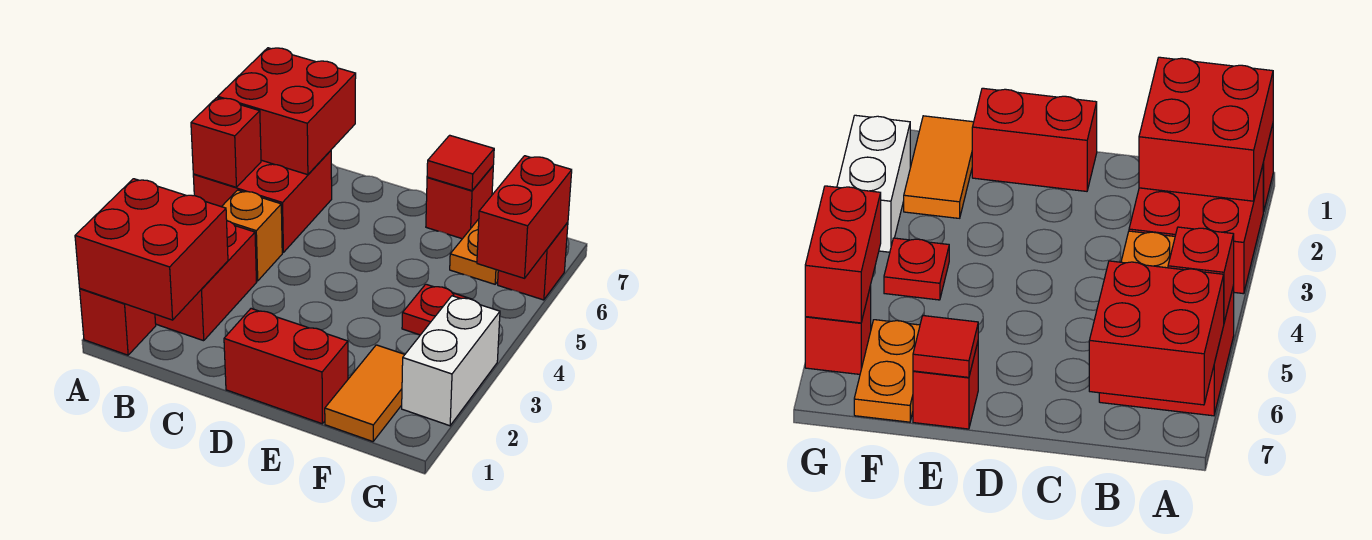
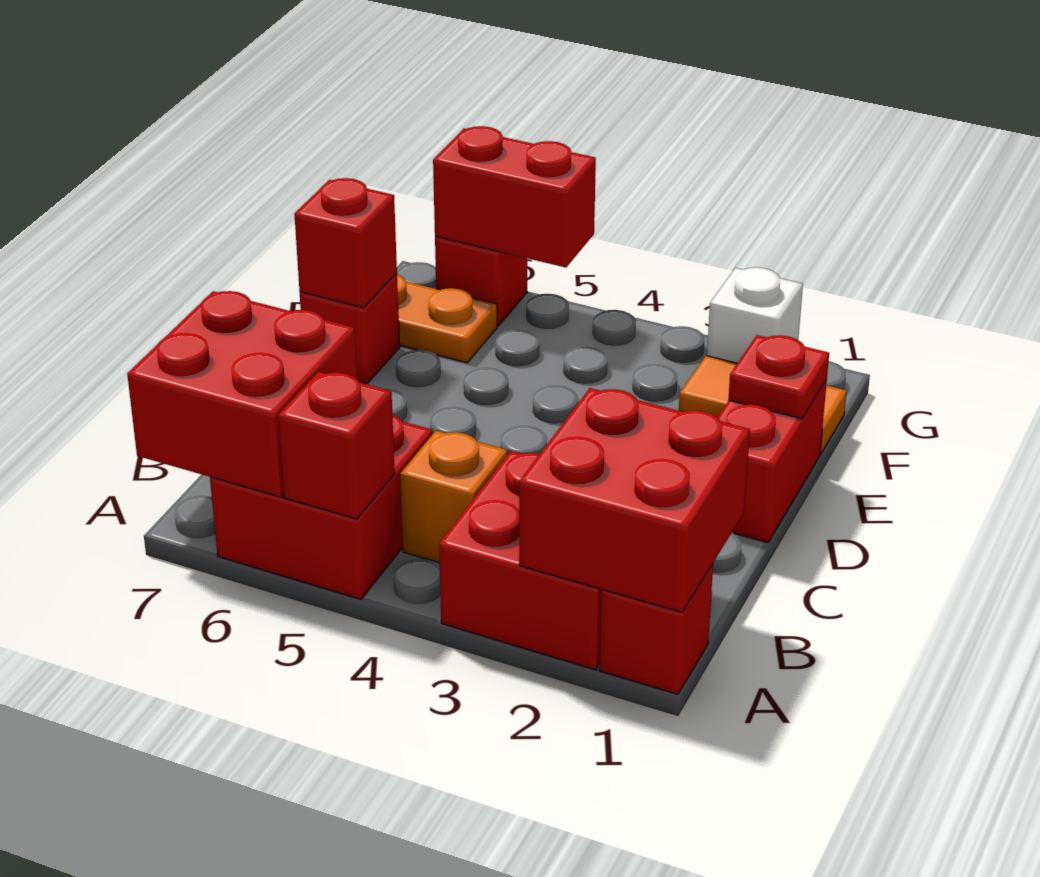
red tile E7 level 2 -> red brick E7 level 2
red plate F4 level 1 -> red plate E1 level 2
white brick G2:G3 level 1 -> white brick G2 level 1

